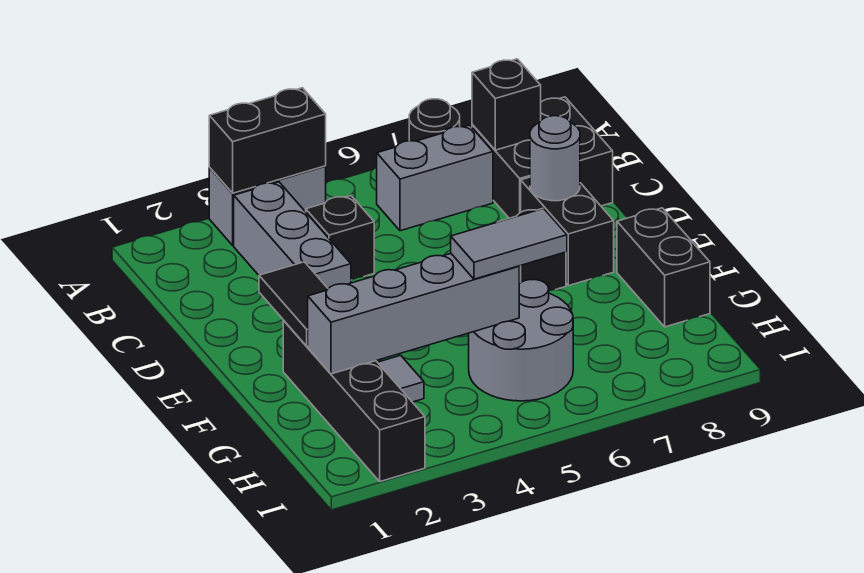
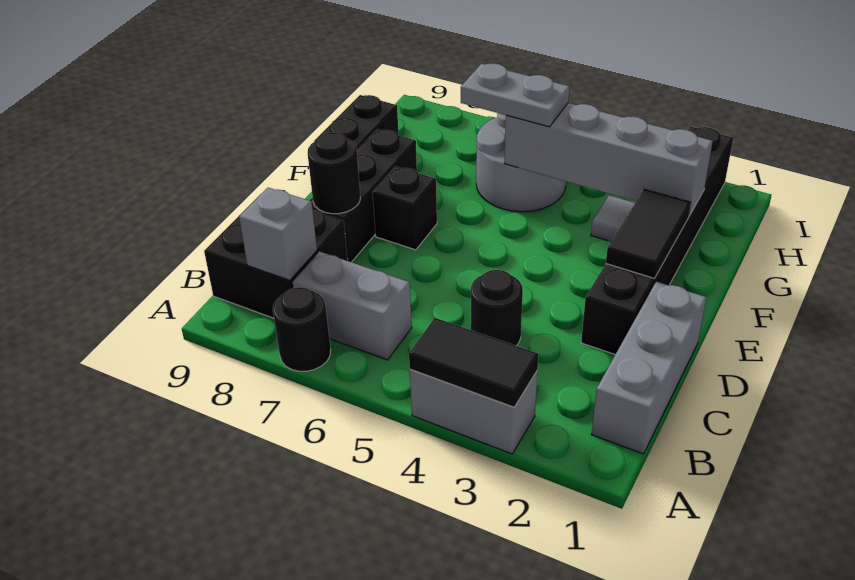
black brick A3:A4 level 2 -> black tile A3:A4 level 2
grey brick B3:D3 level 1 -> grey brick B1:D1 level 1
black brick B8 level 2 -> grey brick B8 level 2
black brick C4 level 1 -> black round brick C4 level 1
black brick D8:E8 level 1 -> black brick D8:F8 level 1
grey round brick D8 level 2 -> black round brick D8 level 2
black brick F2:I2 level 1 -> black brick D2:I2 level 1
grey tile G5:G6 level 3 -> grey plate G5:G6 level 3

